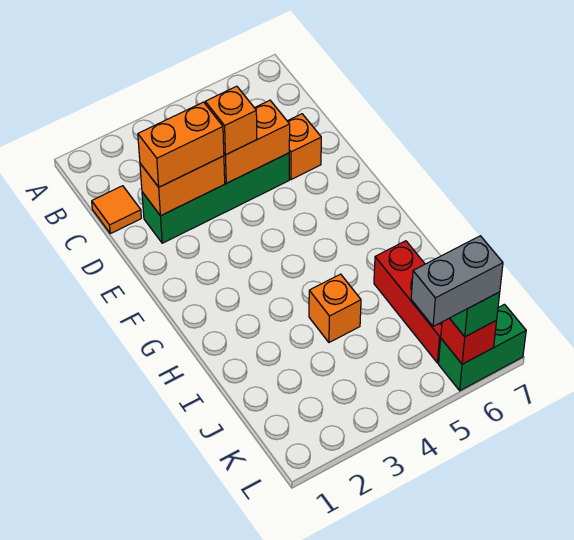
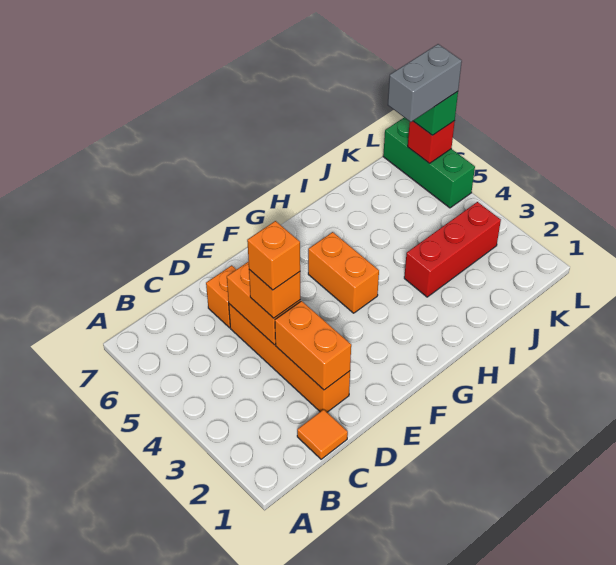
green brick D2:D5 level 1 -> orange brick D2:D5 level 1
orange brick D2:D3 level 3 -> orange brick G4:G5 level 1
orange brick I4 level 1 -> orange brick D4 level 4
red brick I6:K6 level 1 -> red brick I3:K3 level 1
grey brick L5:L6 level 4 -> grey brick K6:L6 level 4
green brick L6:L7 level 1 -> green brick L5:L7 level 1

